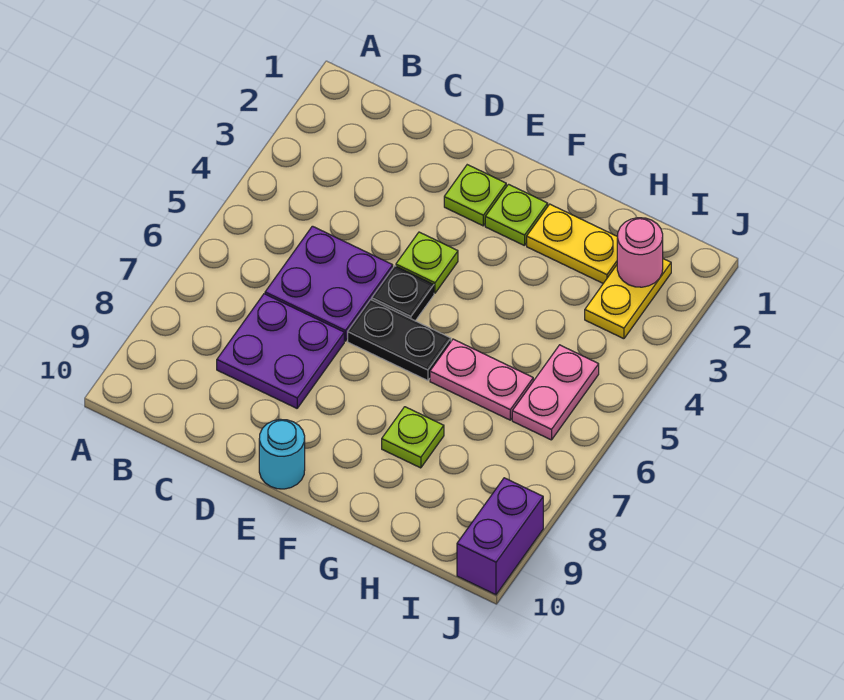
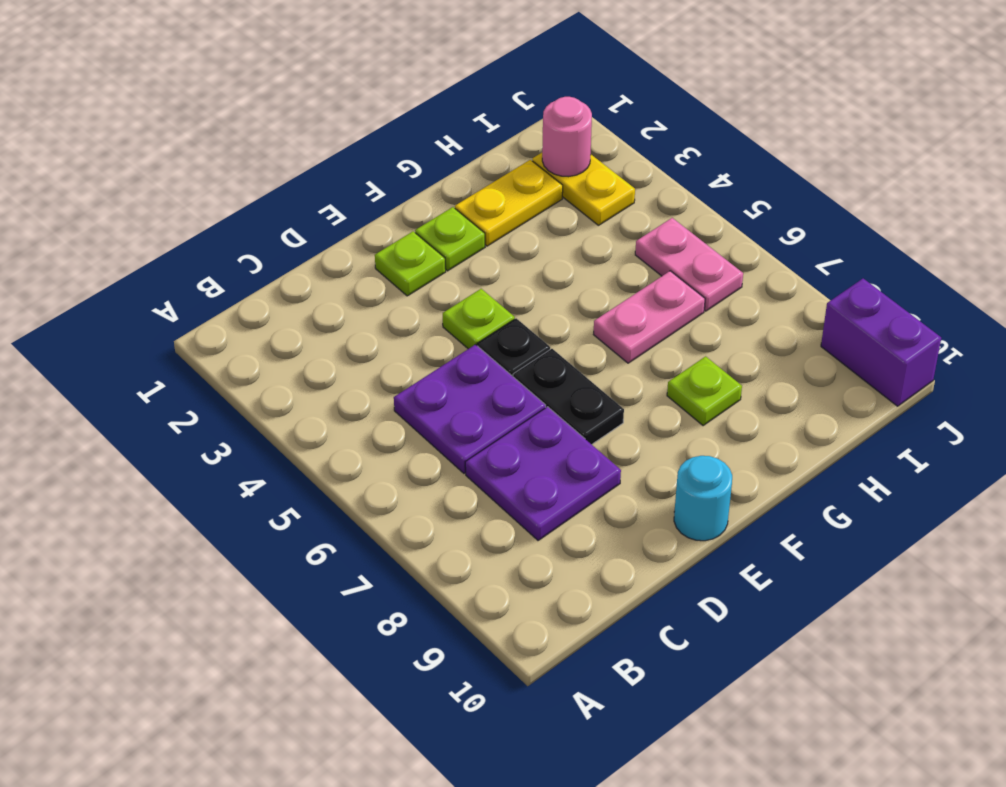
black plate E6:F6 level 1 -> black plate E6:E7 level 1

